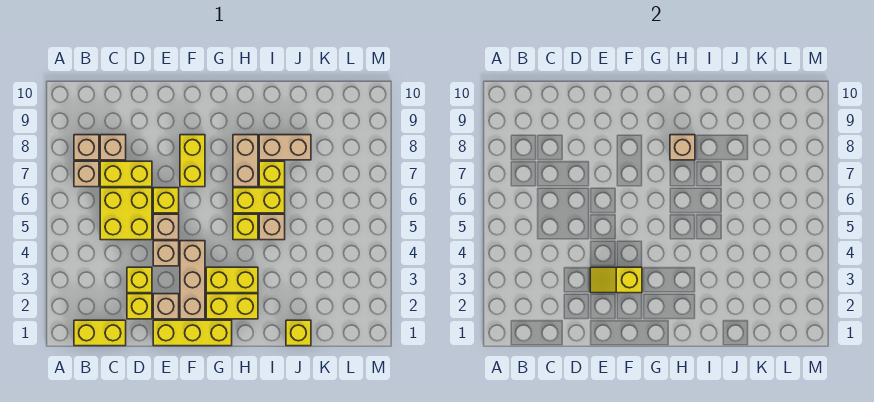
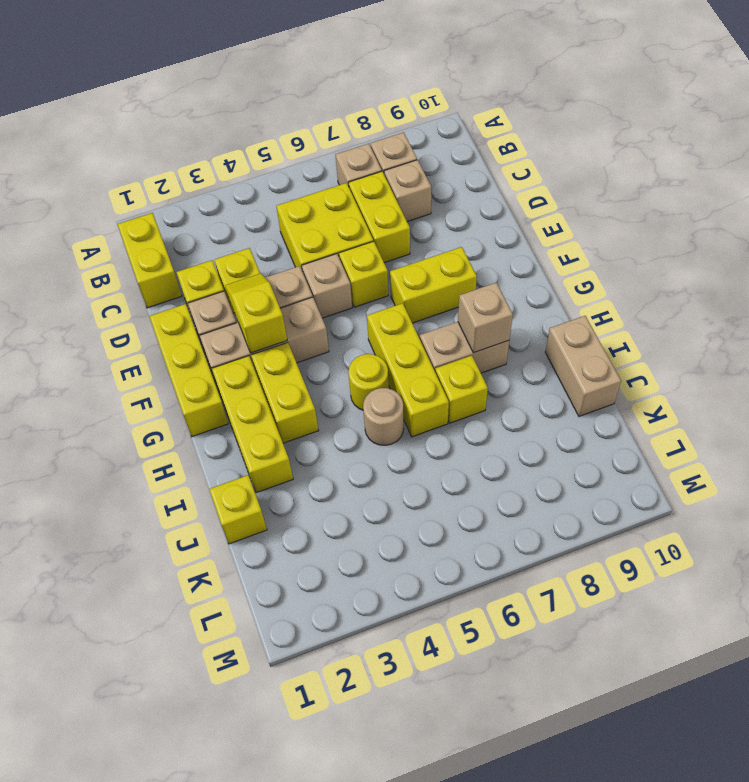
yellow brick G2:H2 level 1 -> yellow brick G2:I2 level 1
yellow brick H5 level 1 -> yellow round brick H5 level 1
yellow brick H6:I6 level 1 -> yellow brick G6:I6 level 1
tan brick I5 level 1 -> tan round brick I5 level 1
tan brick I8:J8 level 1 -> tan brick I10:J10 level 1

